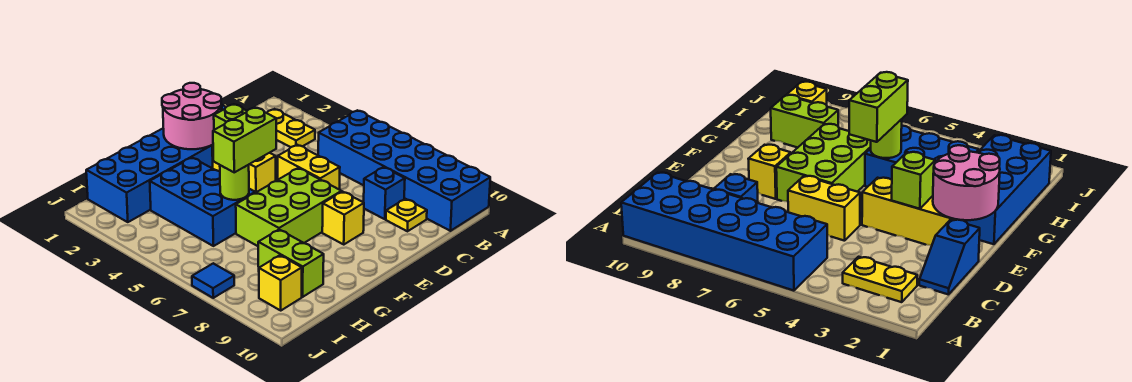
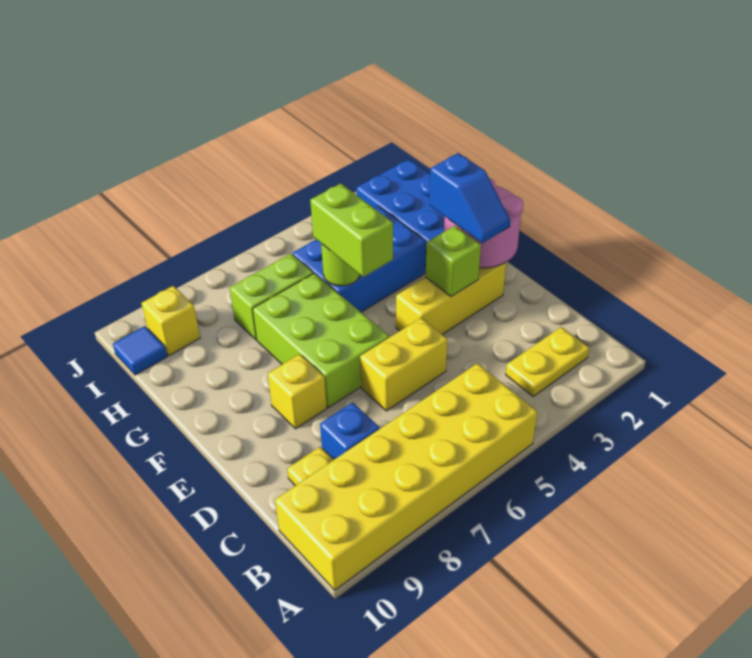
blue brick A5:B10 level 1 -> yellow brick A5:B10 level 1
blue slope C1:D1 level 1 top D -> blue slope E2:F2 level 3 top F
lime brick H8:H9 level 1 -> lime brick H6:H7 level 1
blue tile J7 level 1 -> blue tile I10 level 1

